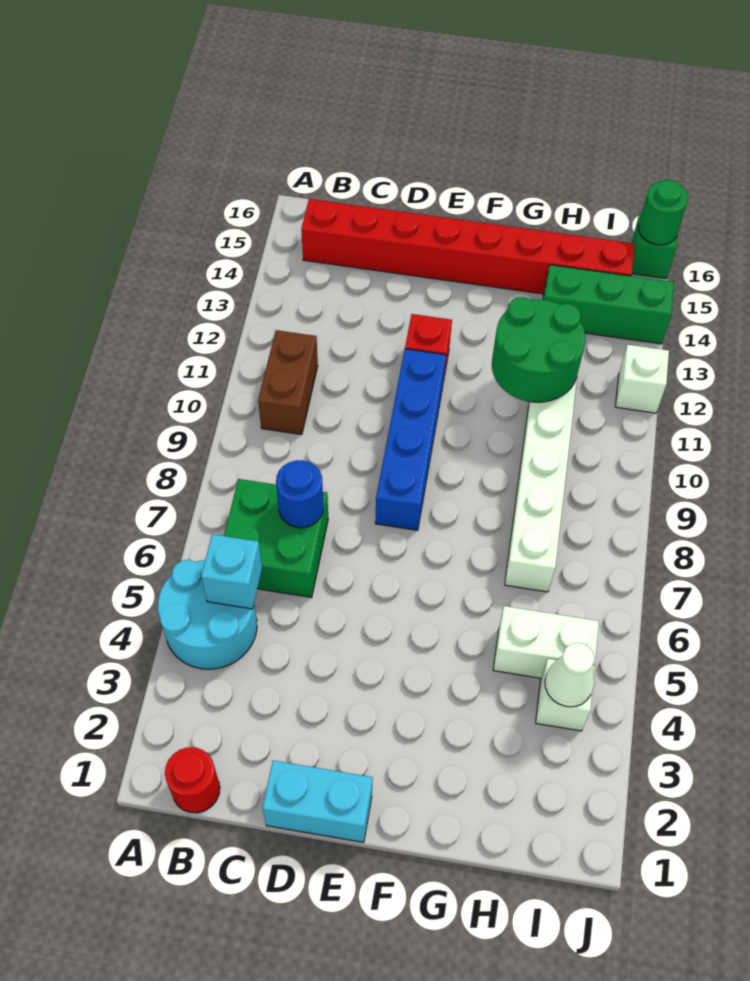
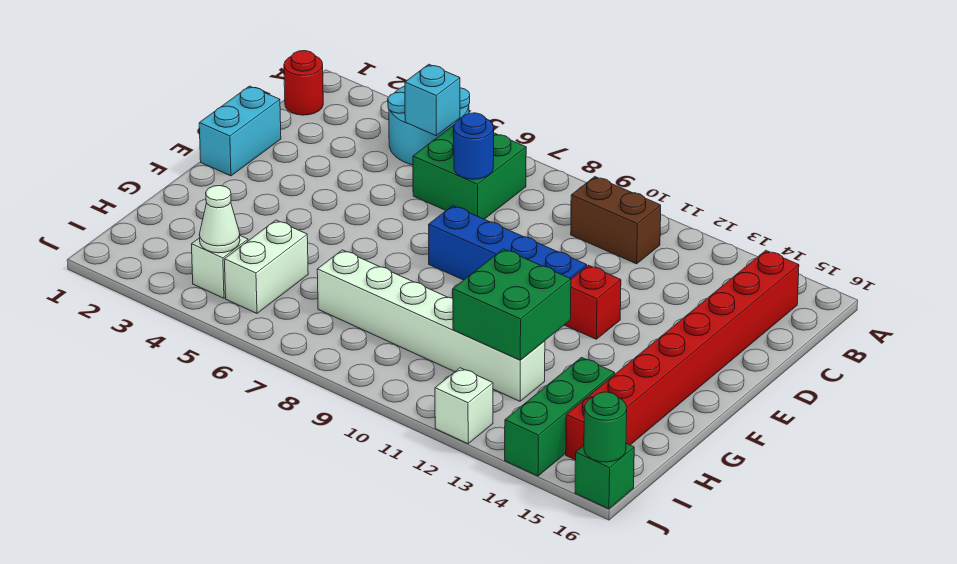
green round brick G11:H12 level 2 -> green brick G11:H12 level 2

